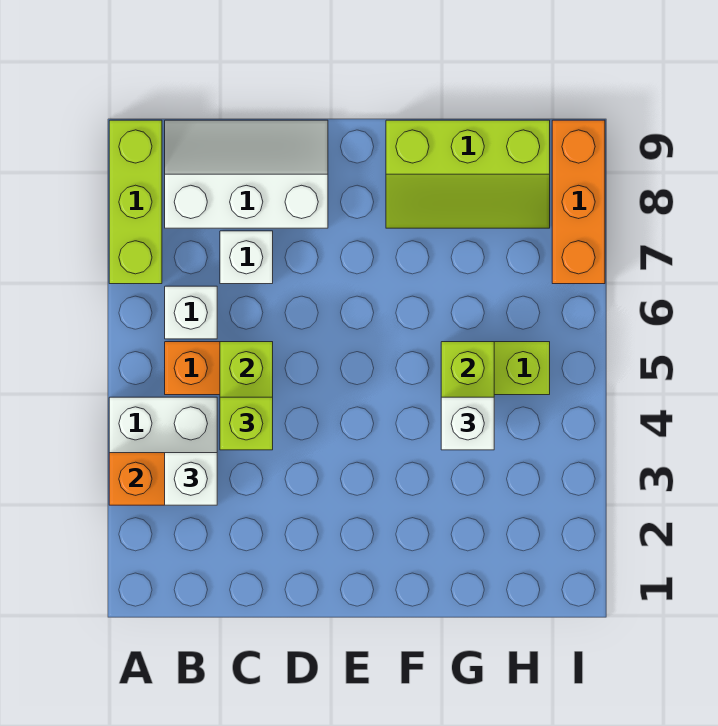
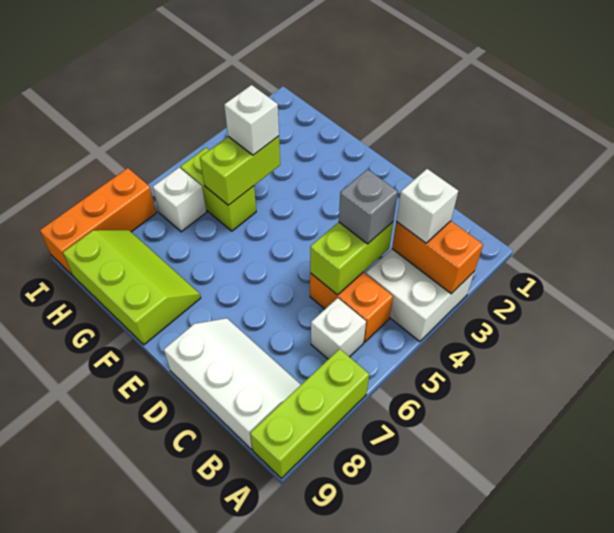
white slope B8:D9 level 1 top 8 -> white slope B8:D9 level 1 top 9
lime brick C4 level 3 -> grey brick C4 level 3
white brick C7 level 1 -> white brick H6 level 1

